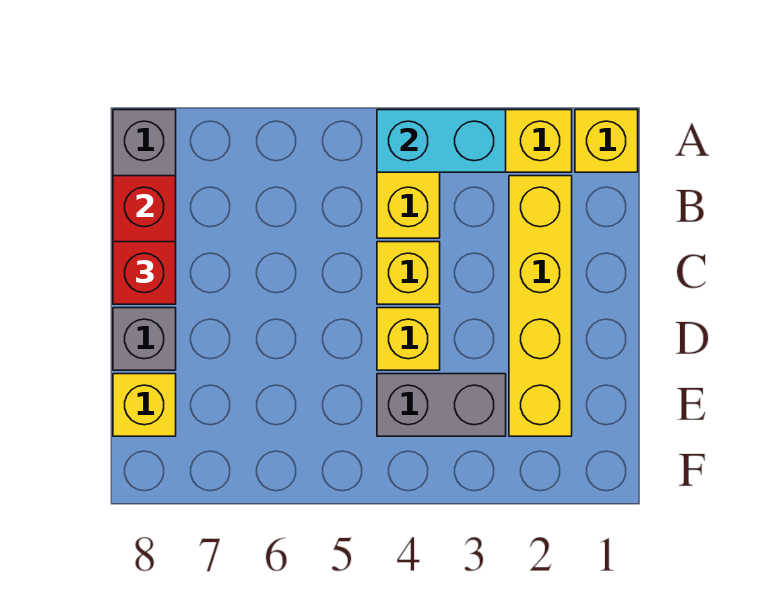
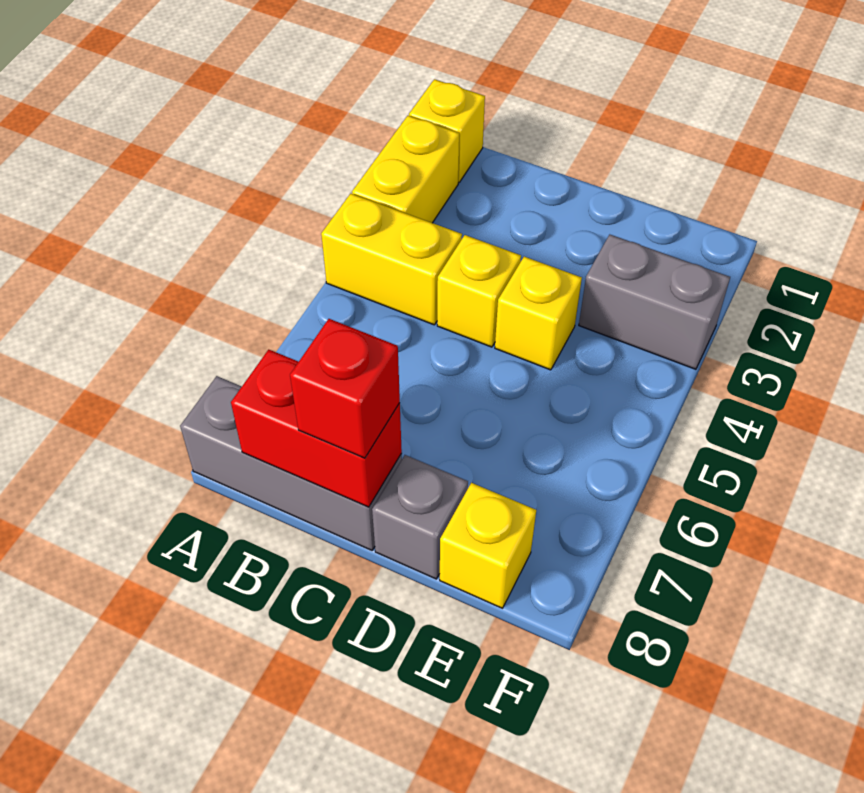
cyan brick A3:A4 level 2 -> none
yellow brick B2:E2 level 1 -> none
grey brick E3:E4 level 1 -> grey brick E3:F3 level 1

